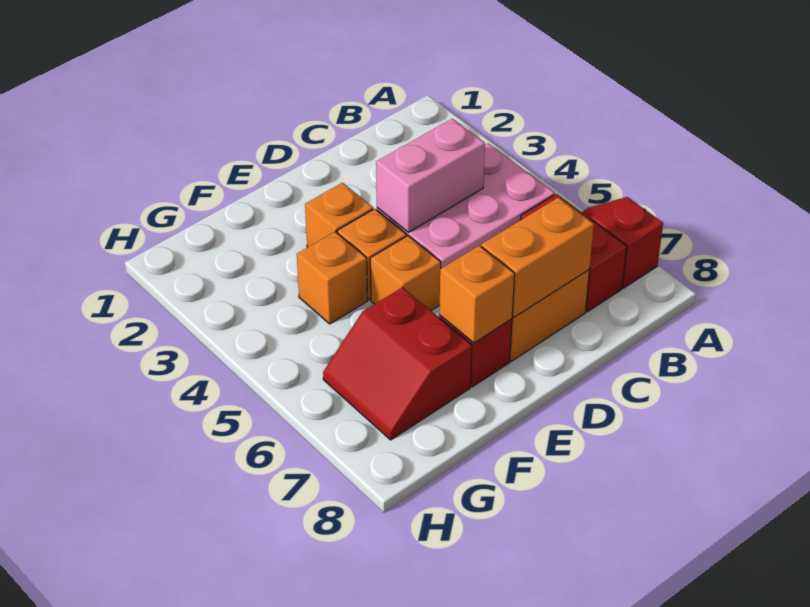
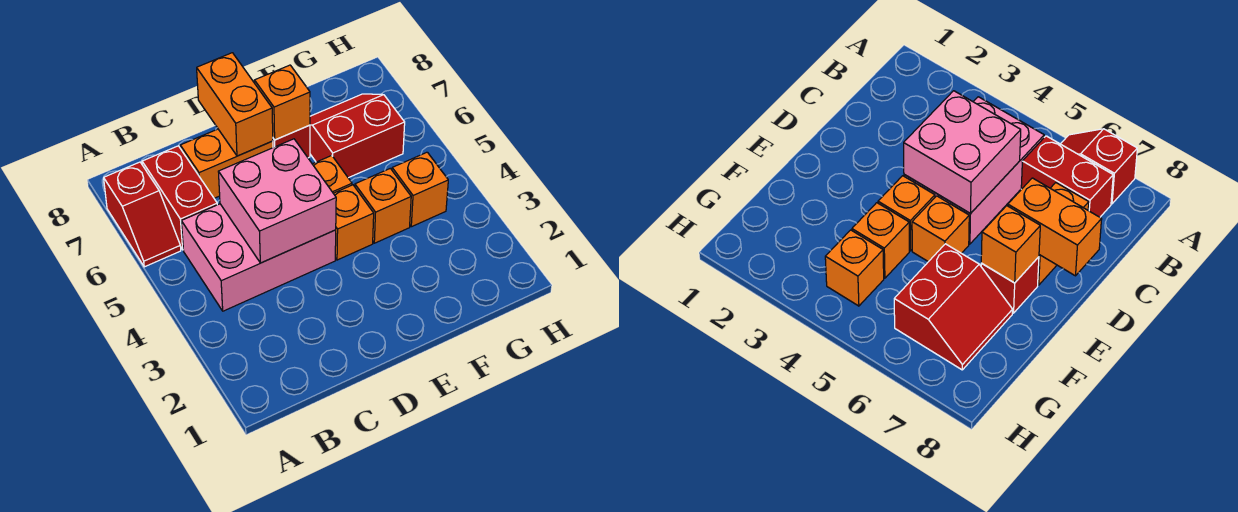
pink brick C4:D4 level 2 -> pink brick C4:D5 level 2
orange brick C7:D7 level 2 -> orange brick D7:D8 level 2
orange brick E3 level 1 -> orange brick G4 level 1
red slope F6:G7 level 1 top F -> red slope F6:G7 level 1 top 6

